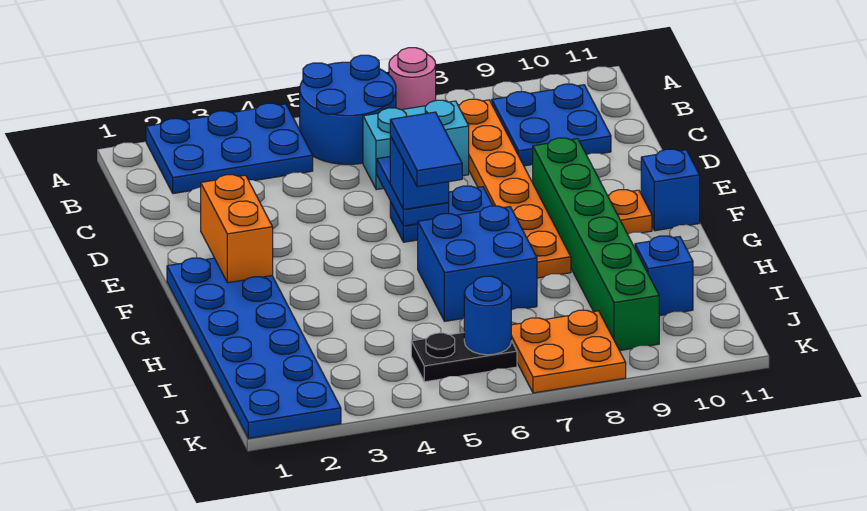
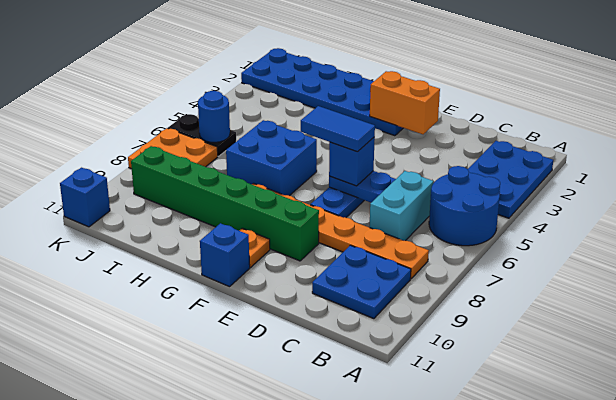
pink round brick A7 level 1 -> none
blue brick I10 level 1 -> blue brick K11 level 1
black plate J5:J6 level 1 -> black plate J6:K6 level 1

